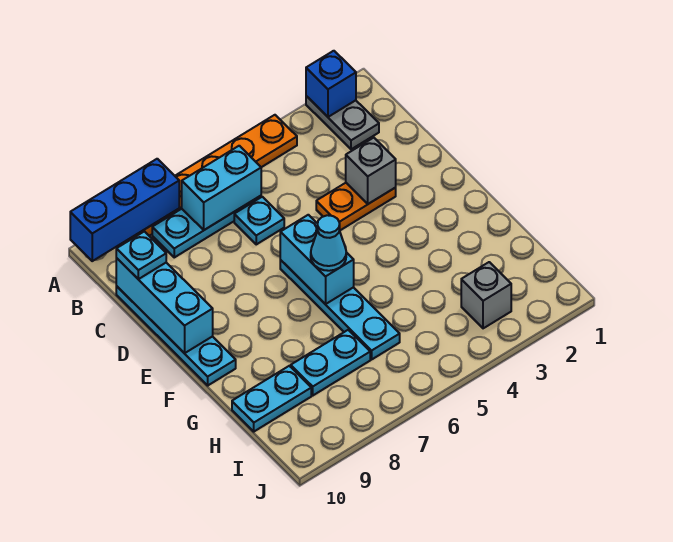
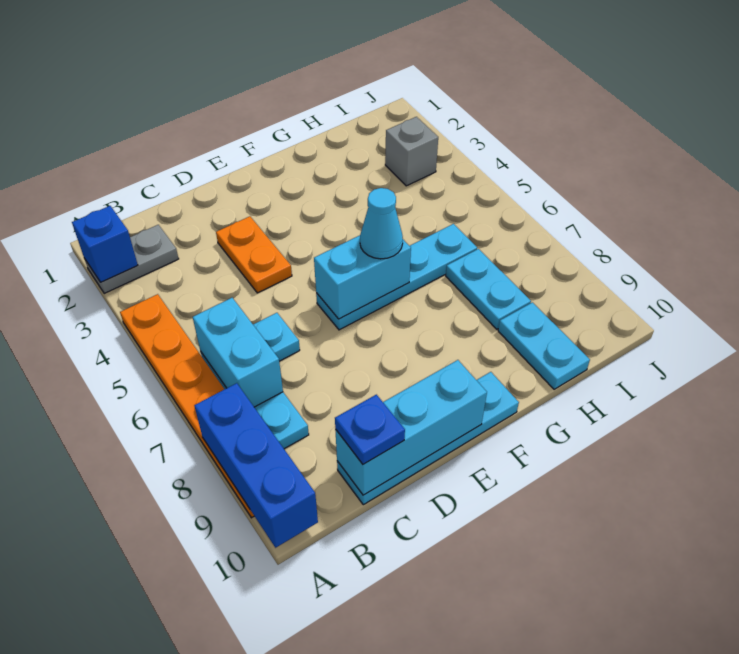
cyan plate C10 level 3 -> blue plate C10 level 3
grey brick D3 level 2 -> none

